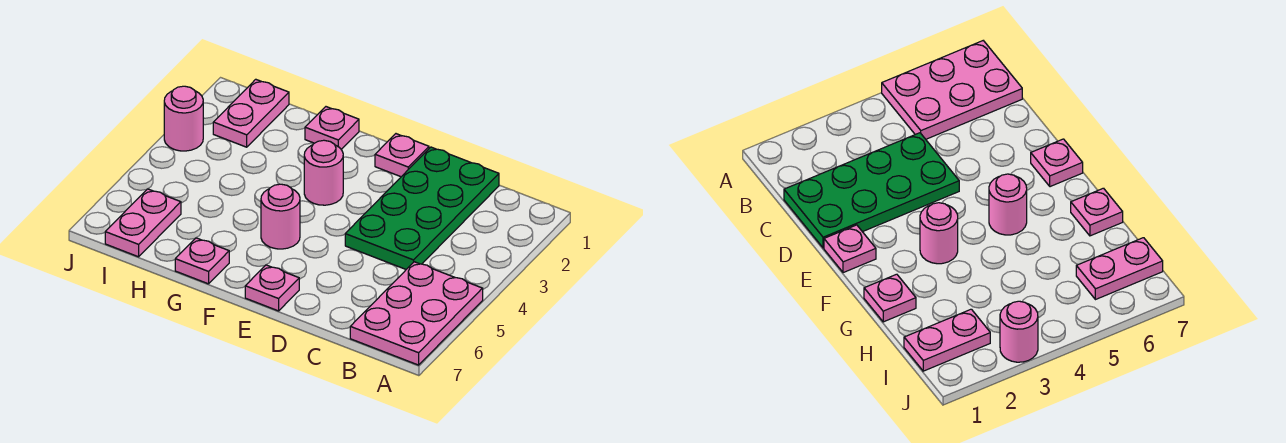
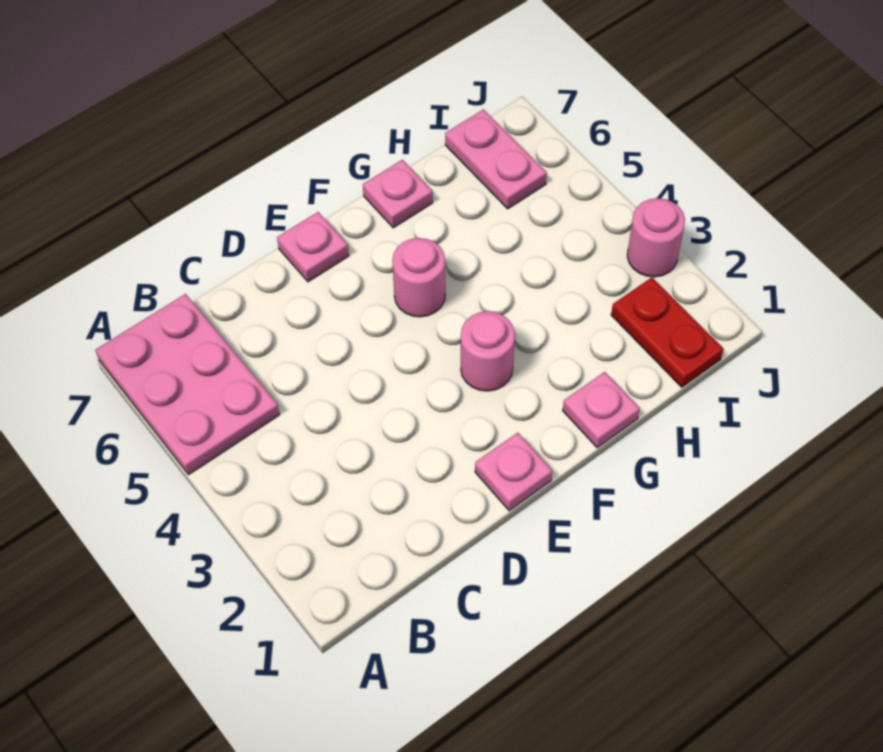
green plate C1:D4 level 1 -> none
pink plate I1:I2 level 1 -> red plate I1:I2 level 1

